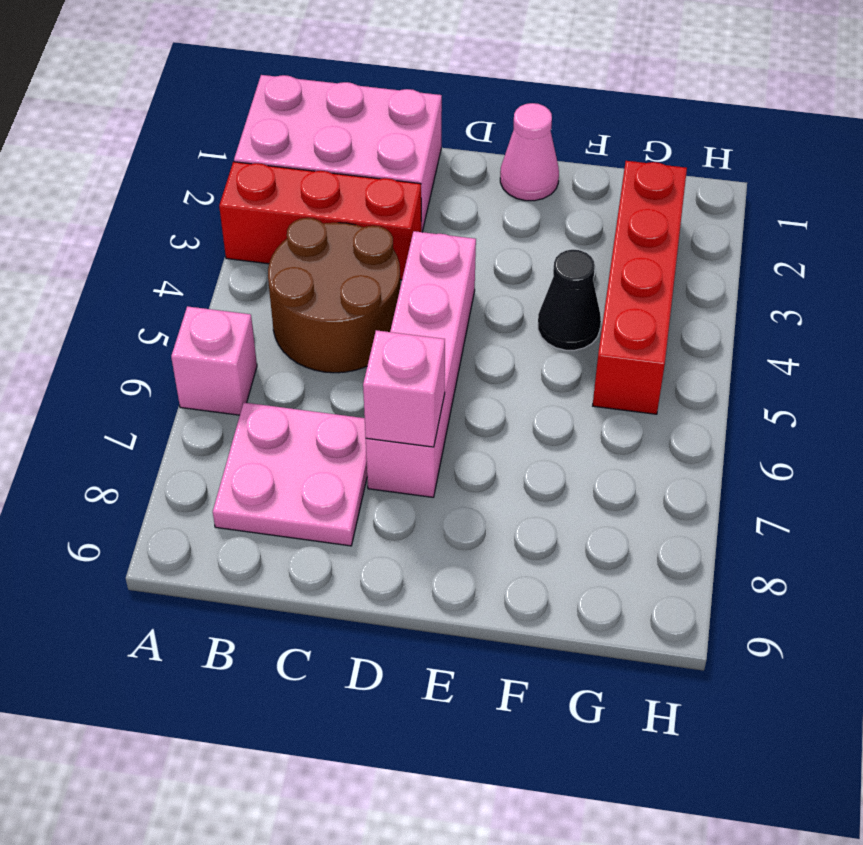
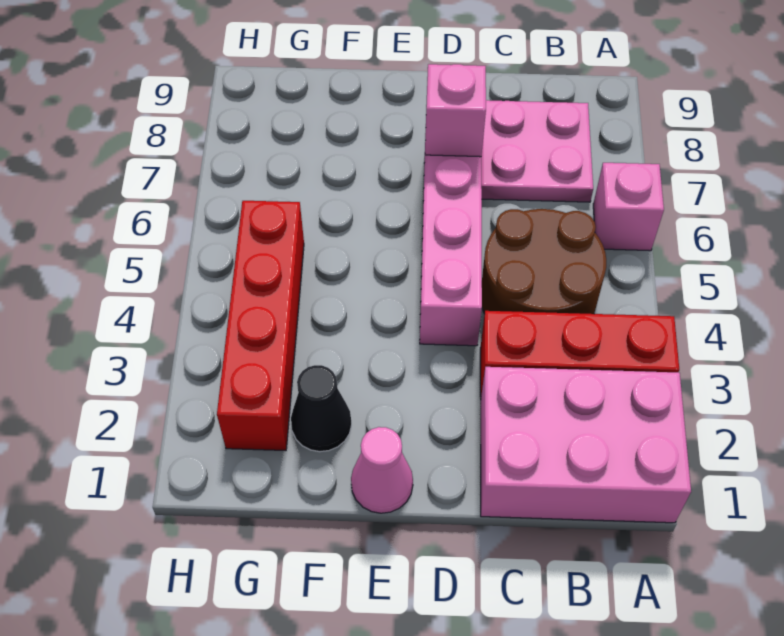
black cone F4 level 1 -> black cone F2 level 1

